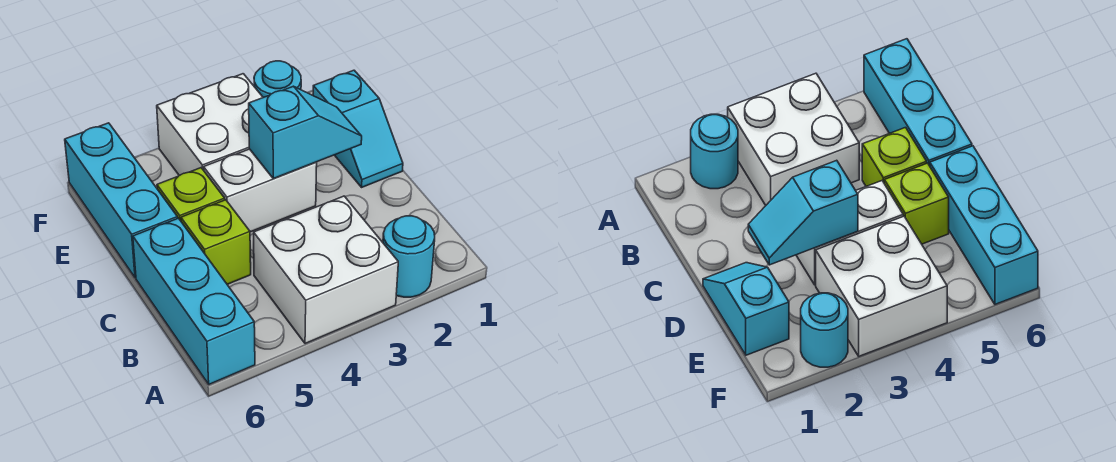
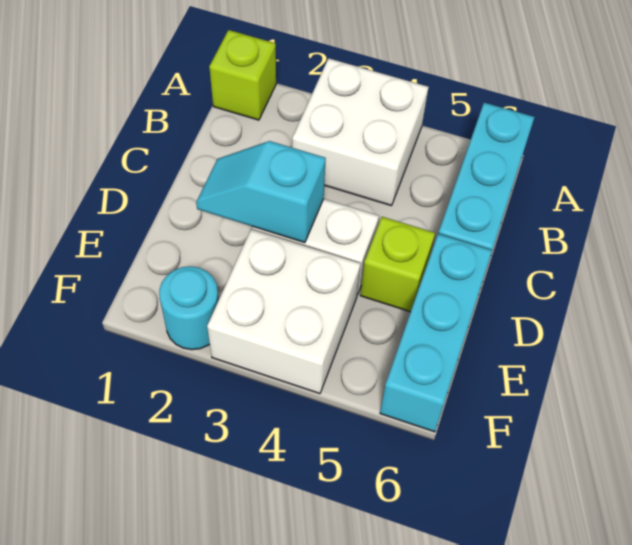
cyan round brick A2 level 1 -> none
lime brick C5 level 1 -> lime brick A1 level 1
cyan slope D1:E1 level 1 top E -> none

